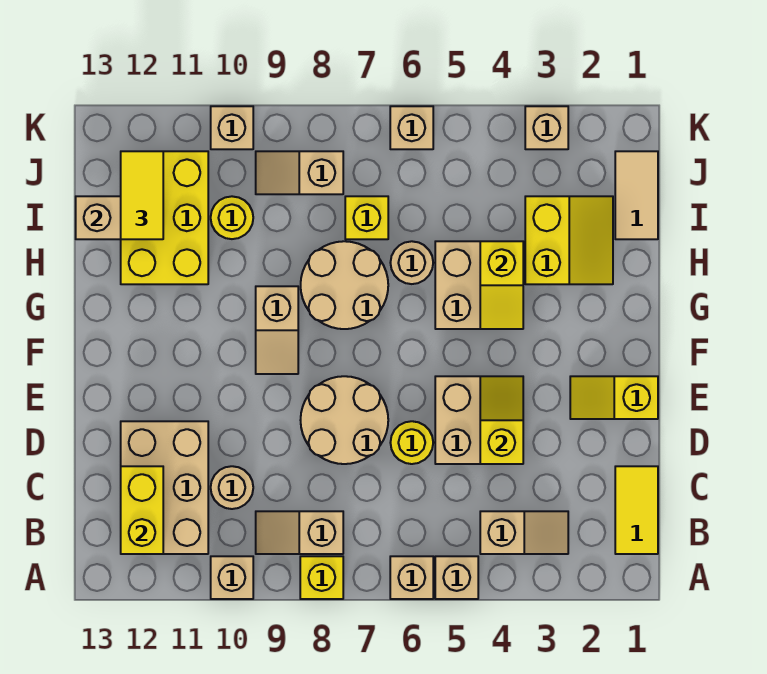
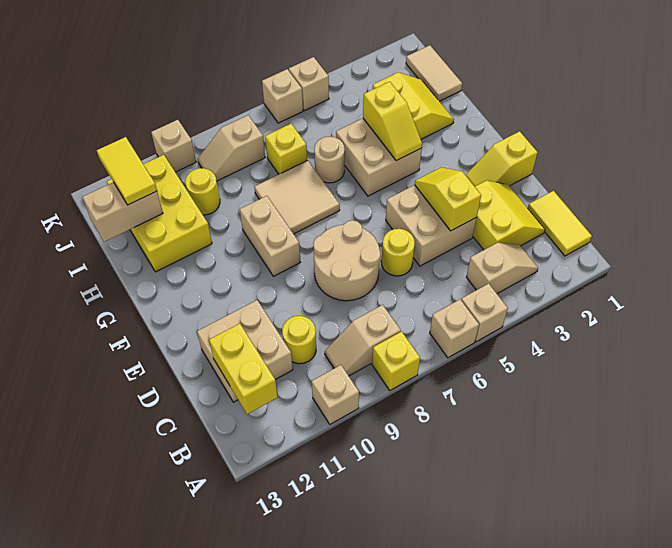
tan brick B11:D12 level 1 -> tan brick C11:D12 level 1
none -> yellow slope C2:D3 level 1 top 3
tan round brick C10 level 1 -> yellow round brick C10 level 1
tan slope F9:G9 level 1 top G -> tan brick F9:G9 level 1
tan round brick G7:H8 level 1 -> tan tile G7:H8 level 1
tan brick K3 level 1 -> tan brick K5 level 1

